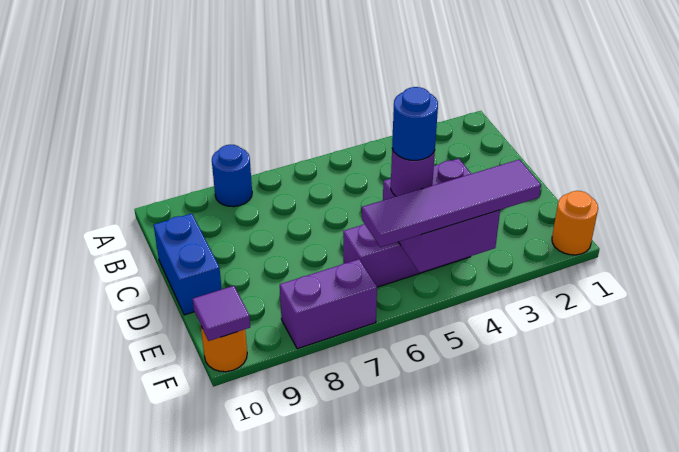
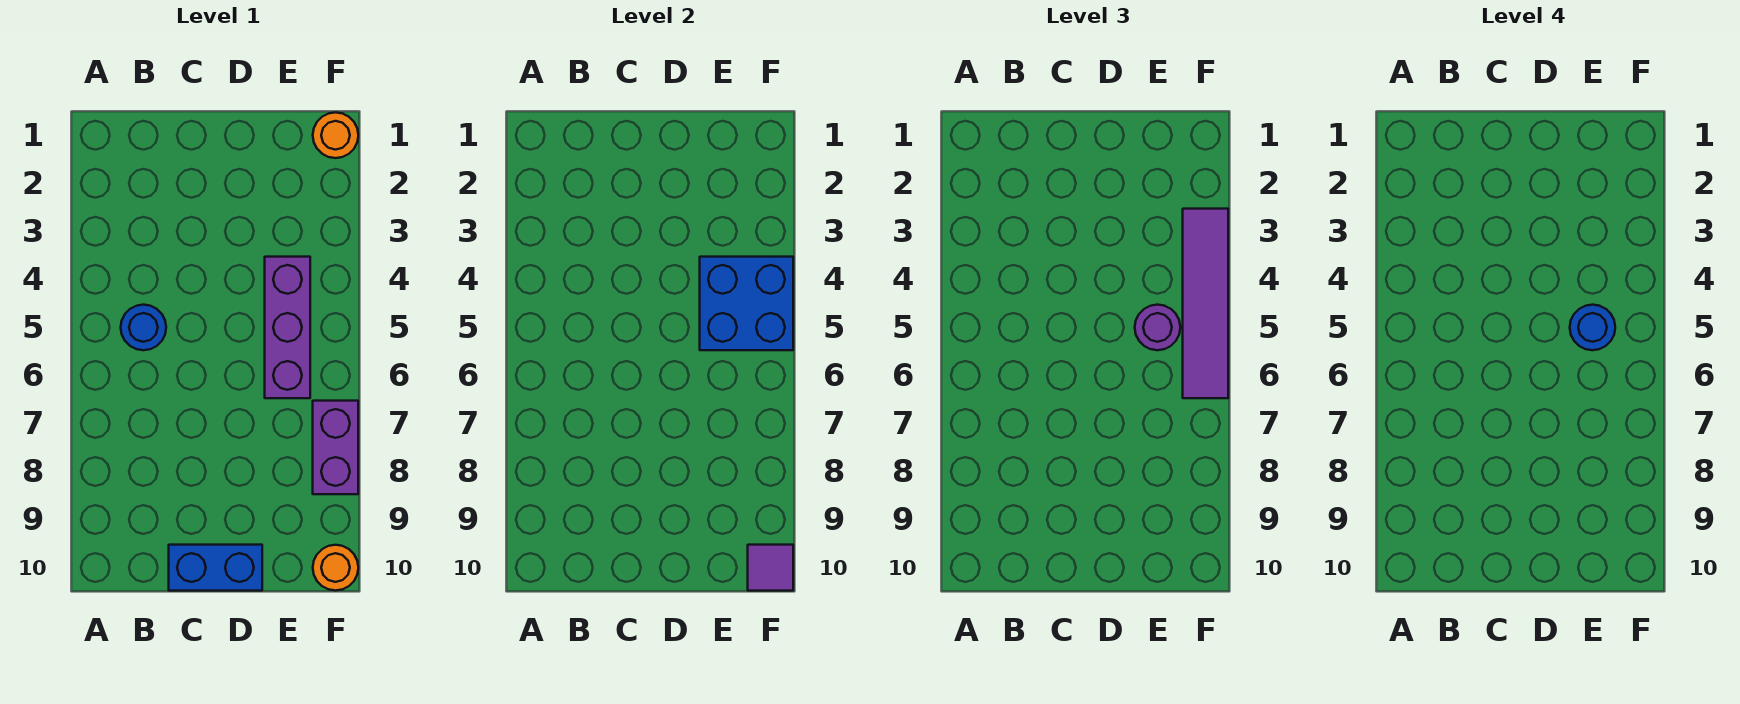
blue round brick A8 level 1 -> blue round brick B5 level 1
purple brick E4:F5 level 2 -> blue brick E4:F5 level 2

